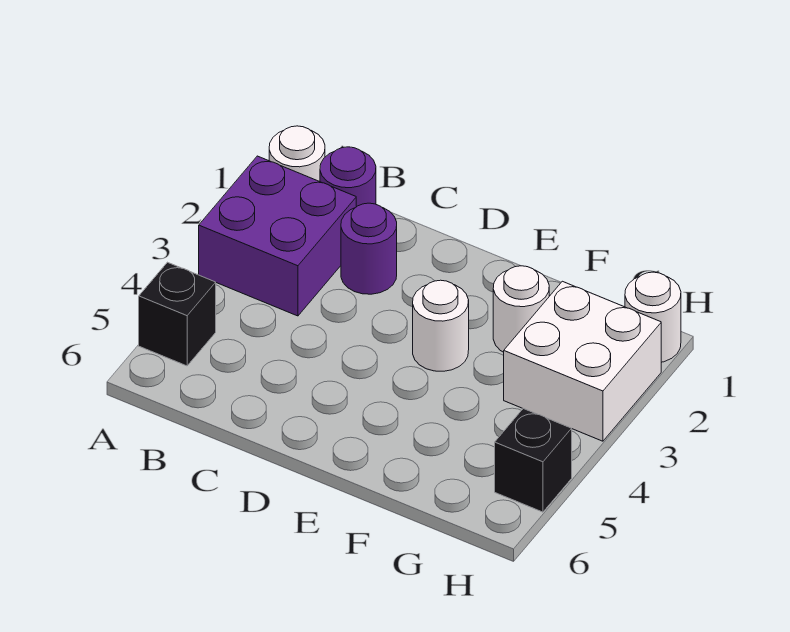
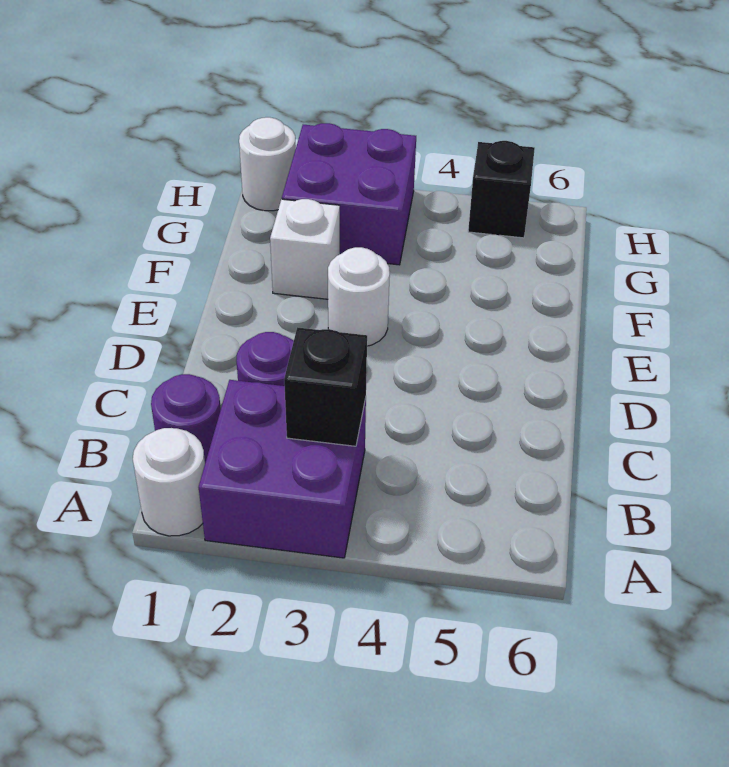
black brick A5 level 1 -> black brick B3 level 2
white round brick F2 level 1 -> white brick F2 level 1
white brick G2:H3 level 1 -> purple brick G2:H3 level 1

